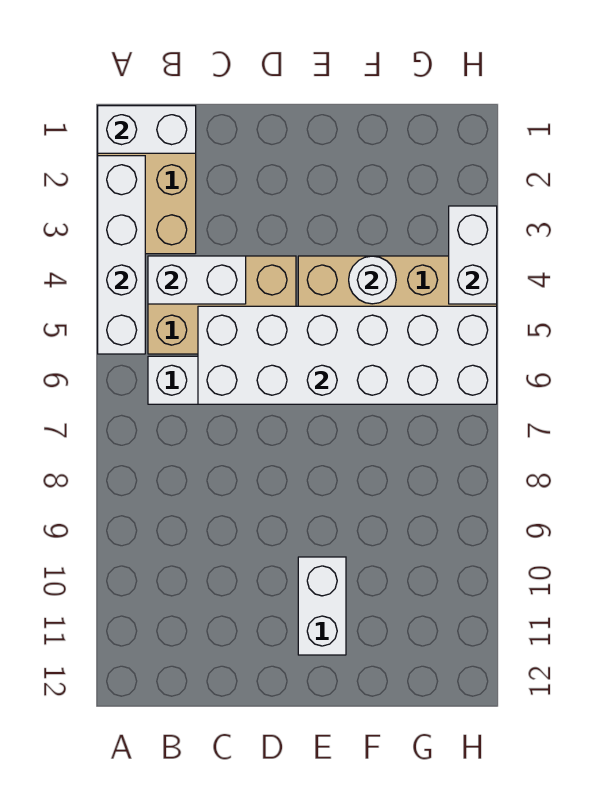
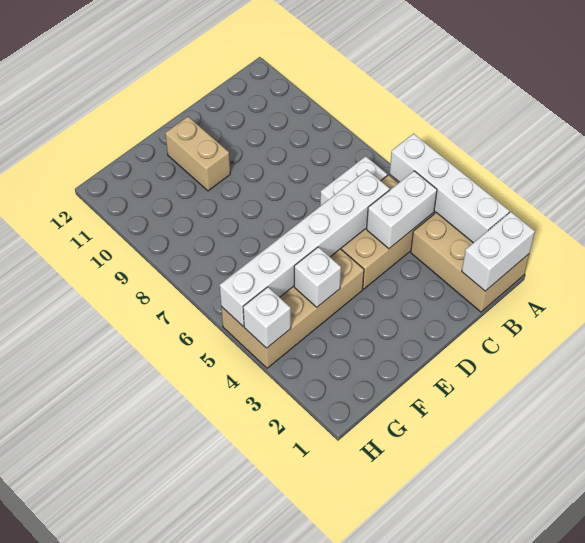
white brick C5:H6 level 2 -> white brick C5:H5 level 2
white brick E10:E11 level 1 -> tan brick E10:E11 level 1
white round brick F4 level 2 -> white brick F4 level 2
white brick H3:H4 level 2 -> white brick H4 level 2

